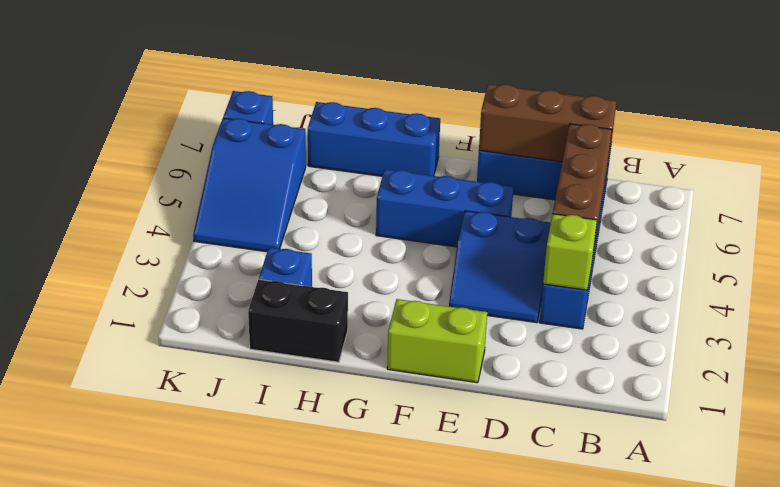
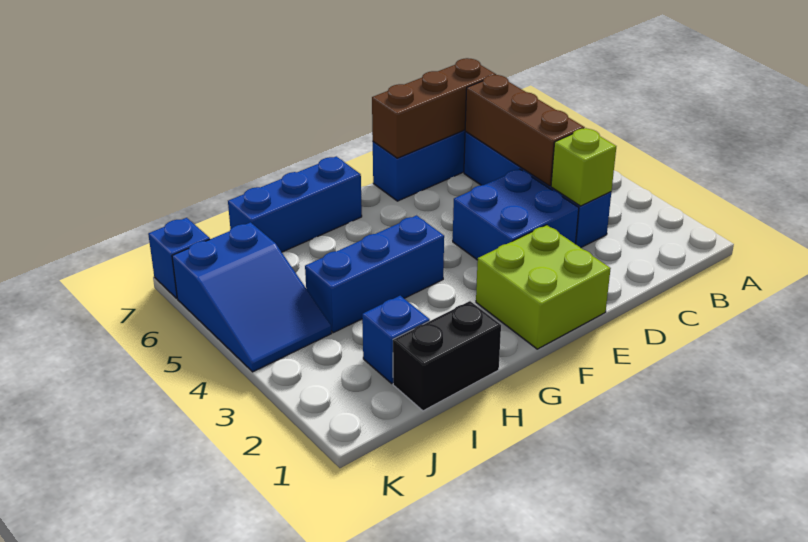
blue slope D3:E4 level 1 top 4 -> blue brick D3:E4 level 1
lime brick E1:F1 level 1 -> lime brick E1:F2 level 1
blue brick E5:G5 level 1 -> blue brick G4:I4 level 1

